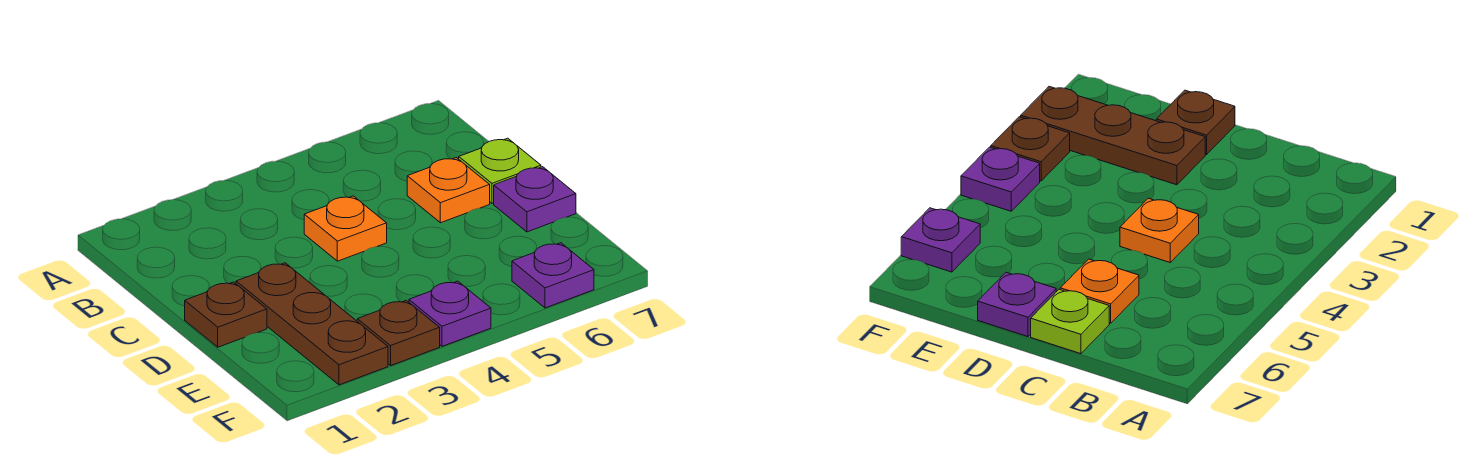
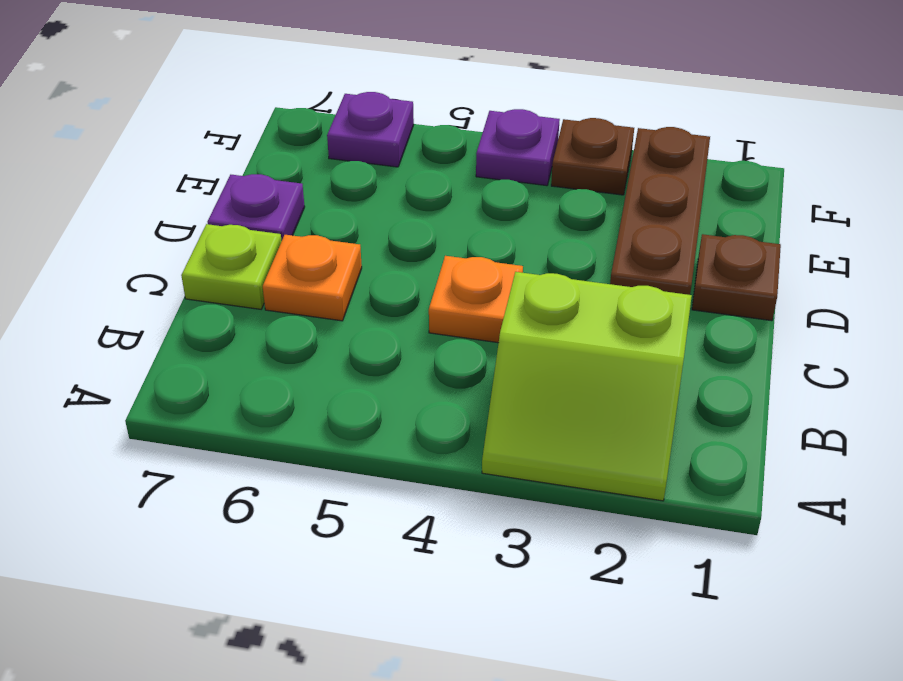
none -> lime slope A2:B3 level 1 top B

